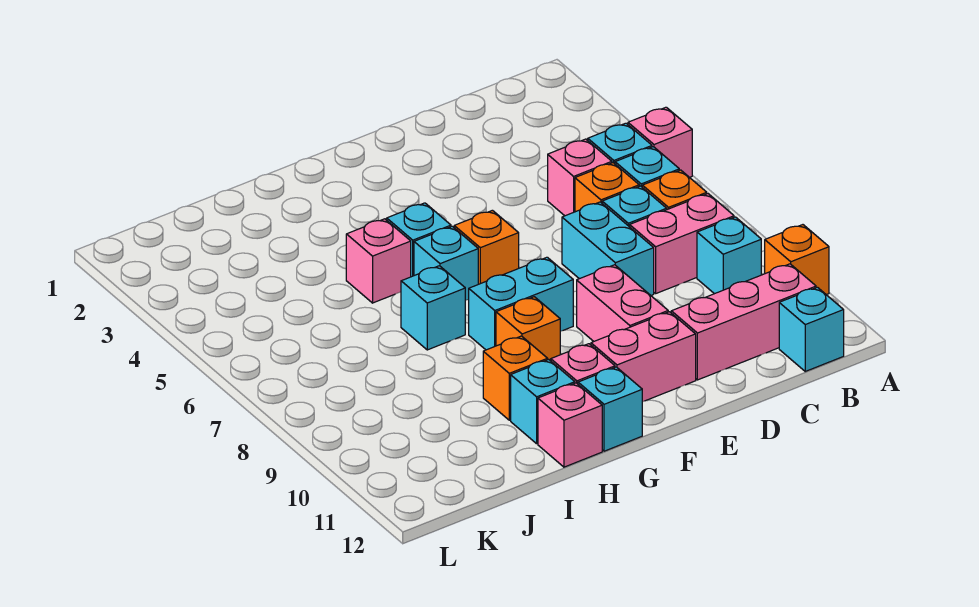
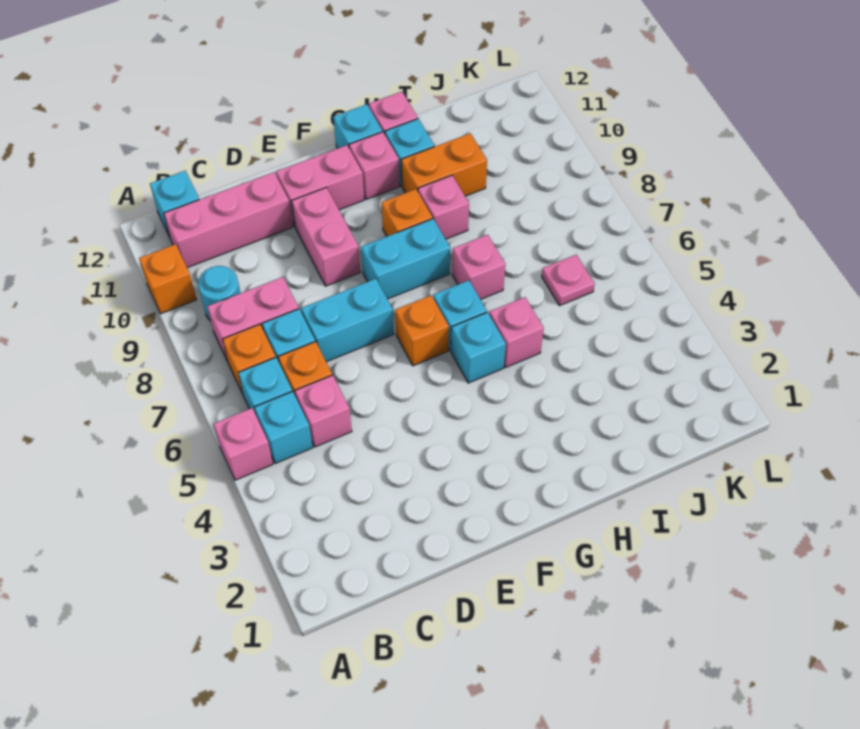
cyan brick B9 level 1 -> cyan round brick B9 level 1
cyan brick D7:D8 level 1 -> cyan brick D7:E7 level 1
cyan brick H7 level 1 -> pink brick H7 level 1
none -> pink brick H9 level 1
orange brick H10 level 1 -> orange brick H10:I10 level 1
none -> pink plate J6 level 1

